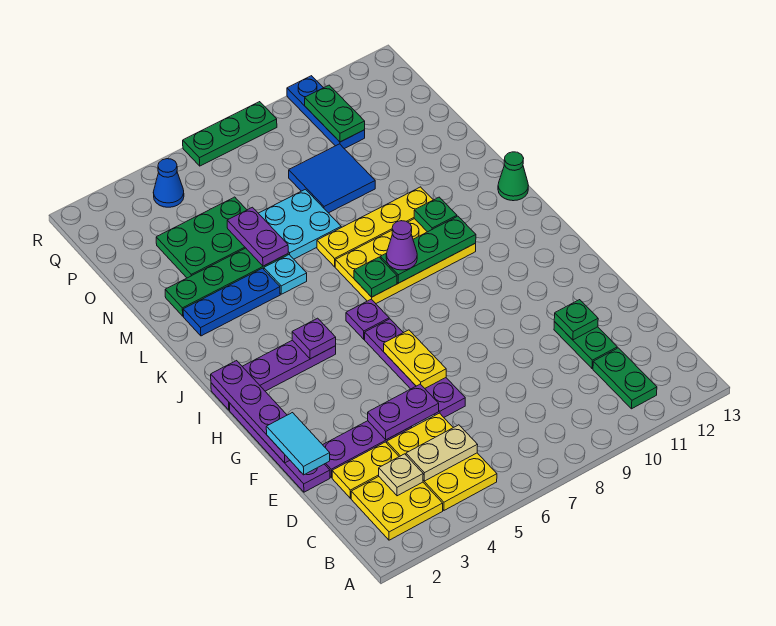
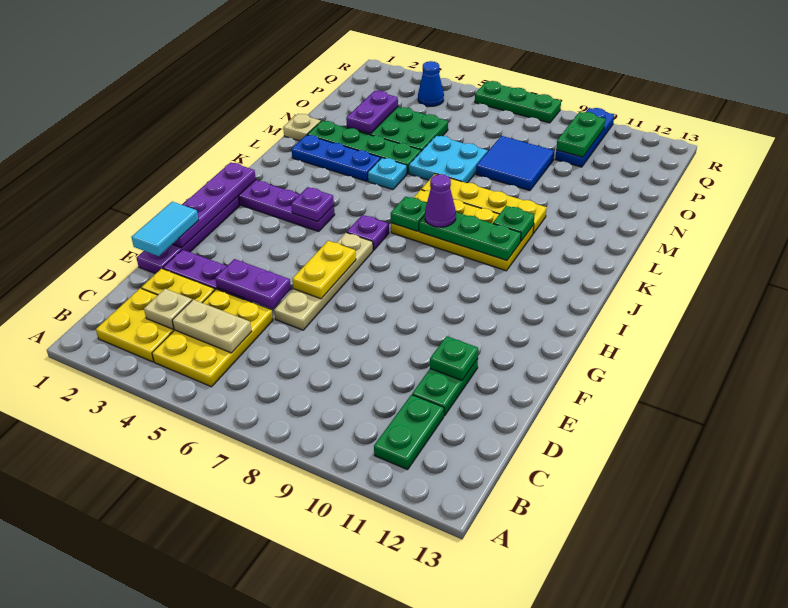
purple plate E6:H6 level 1 -> tan plate E6:H6 level 1
green cone K13 level 1 -> none
none -> tan plate M1 level 1
purple plate M5:N5 level 2 -> purple plate N3:O3 level 2

